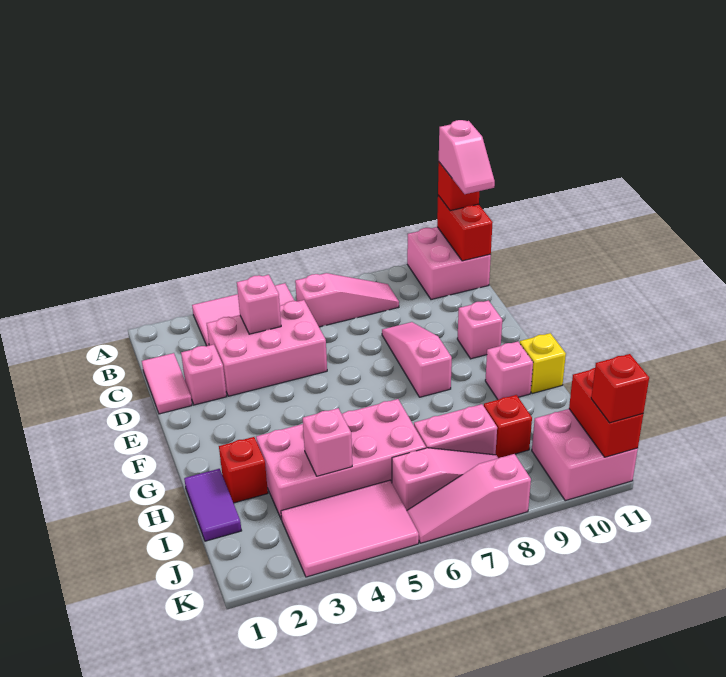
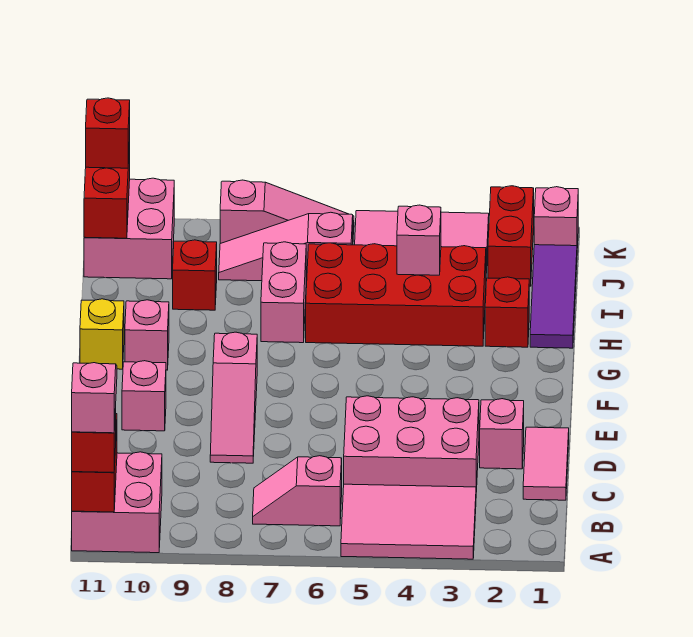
pink slope B6:B8 level 1 top 6 -> pink slope B6:B7 level 1 top 6
pink brick C4 level 2 -> pink brick K1 level 1
purple tile H1:I1 level 1 -> purple tile H1:J1 level 1
pink brick H3:I6 level 1 -> red brick H3:I6 level 1
pink brick I7:I8 level 1 -> pink brick H7:I7 level 1
none -> red brick J2:K2 level 1

